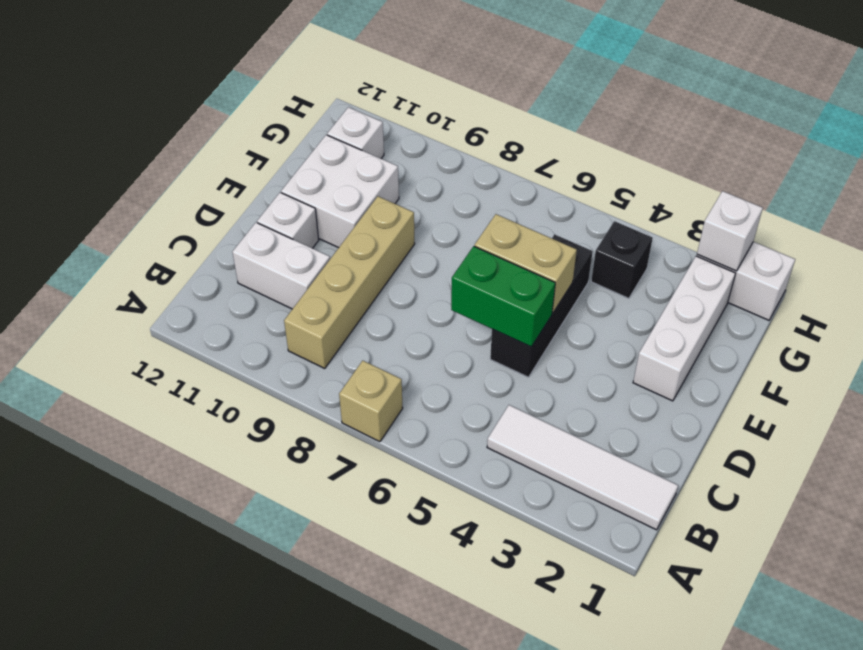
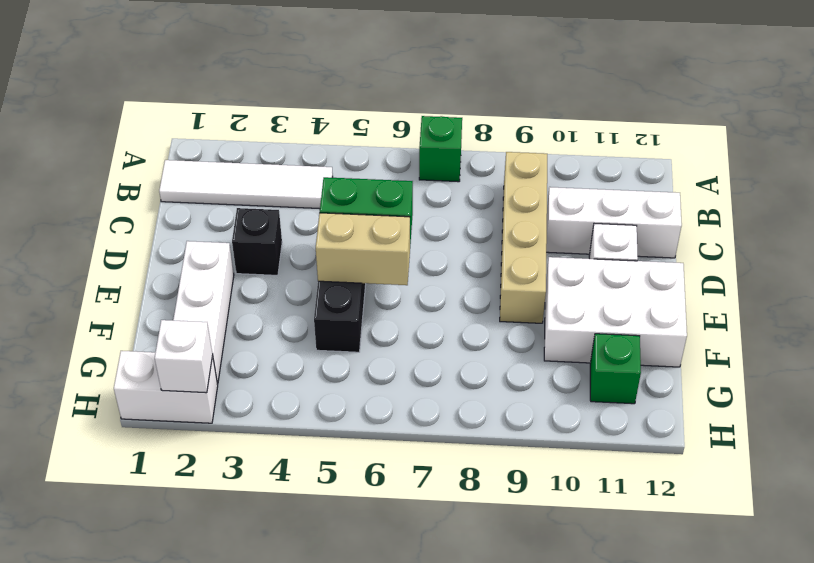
tan brick A7 level 1 -> green brick A7 level 1
white brick C10:C11 level 1 -> white brick C10:C12 level 1
white brick E10:F11 level 1 -> white brick E10:F12 level 1
black brick G4 level 1 -> black brick D3 level 1
white brick G11 level 1 -> green brick G11 level 1

